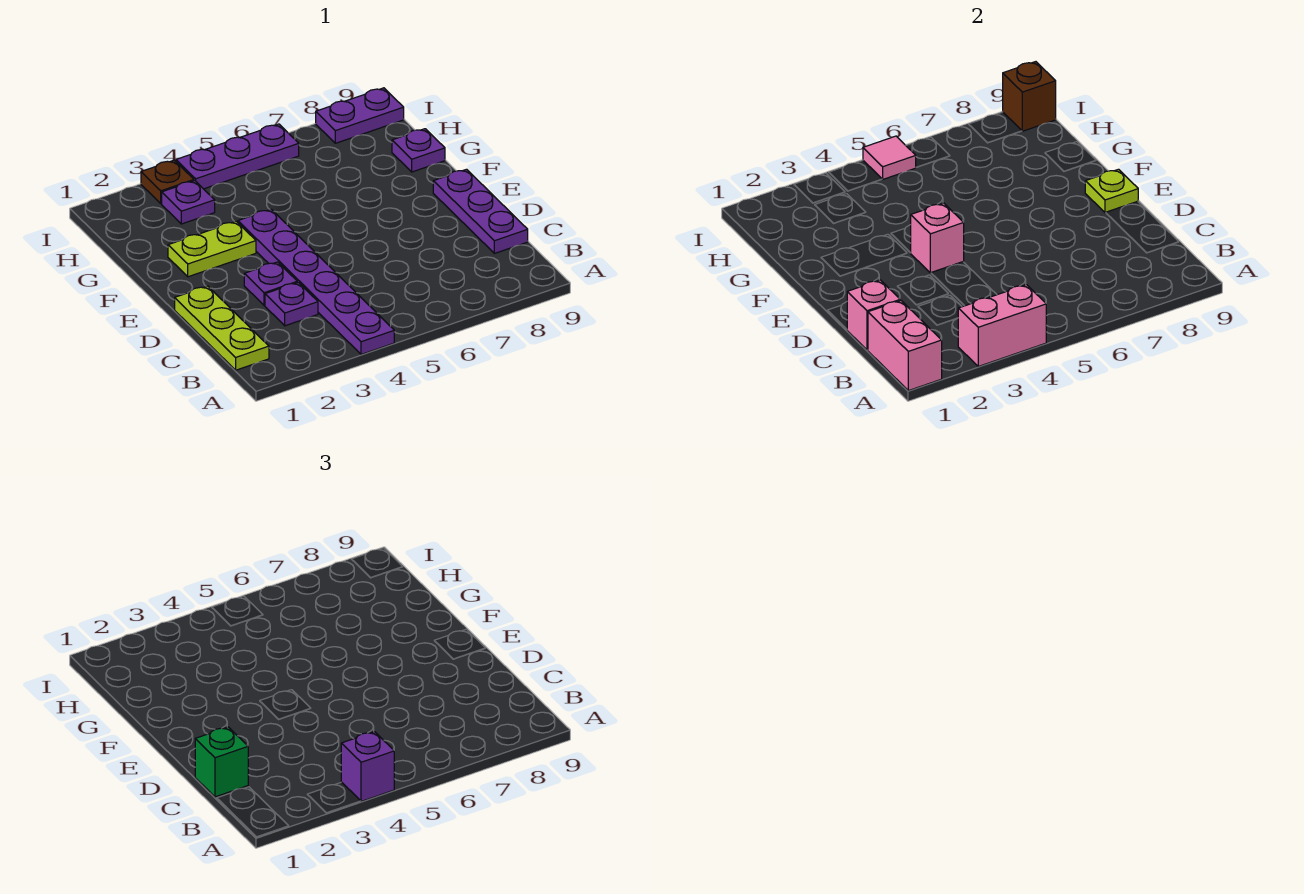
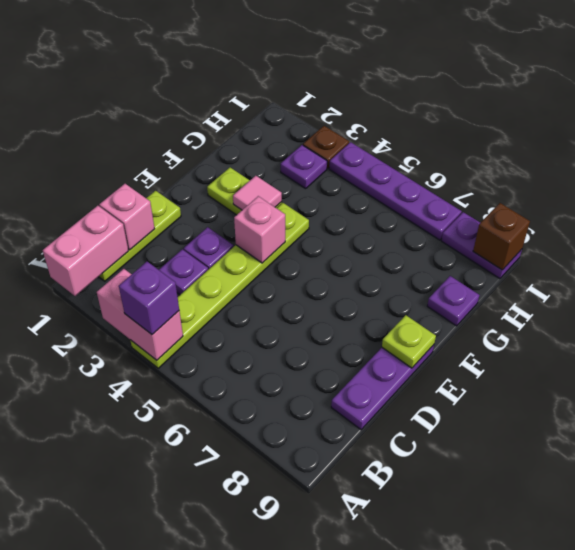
purple plate A4:F4 level 1 -> lime plate A4:F4 level 1
green brick C1 level 3 -> none
purple plate I4:I6 level 1 -> purple plate I4:I7 level 1
pink tile I5 level 2 -> pink tile F3 level 2

